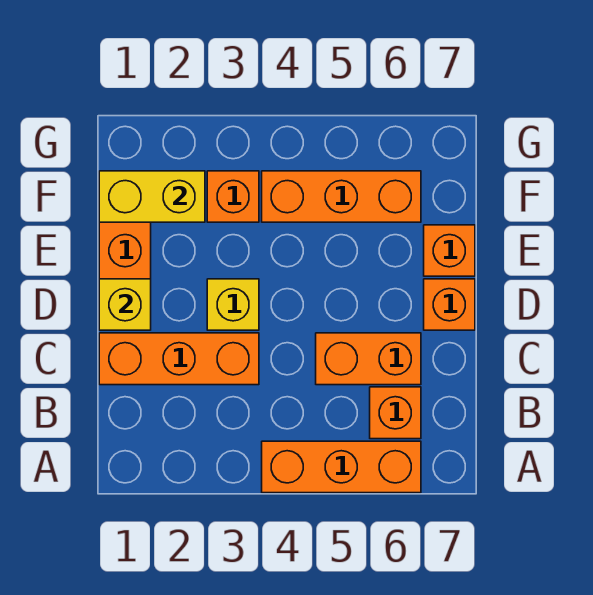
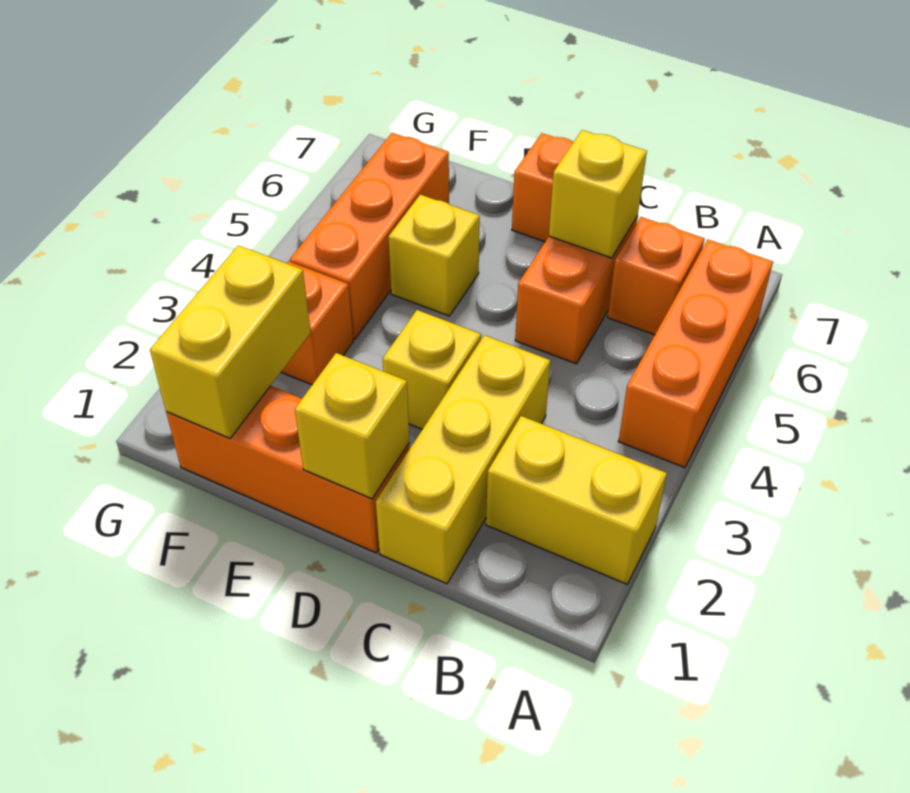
none -> yellow brick A2:B2 level 1
orange brick C1:C3 level 1 -> yellow brick C1:C3 level 1
none -> yellow brick C6 level 2
none -> yellow brick E5 level 1
orange brick E7 level 1 -> none

